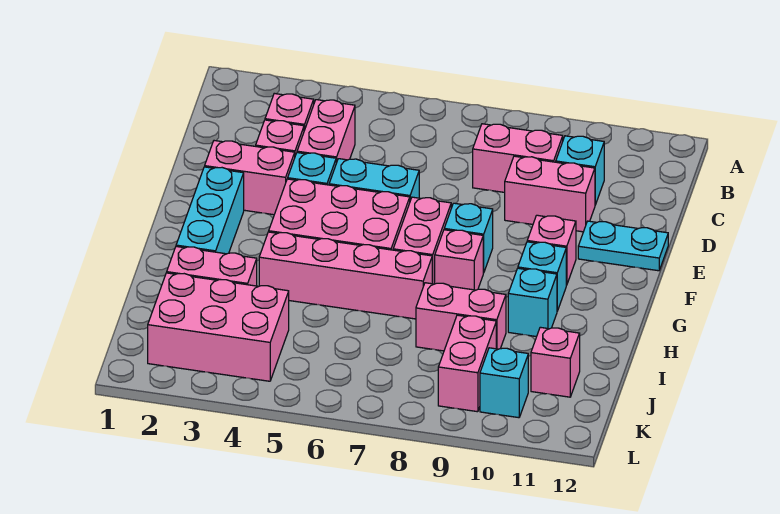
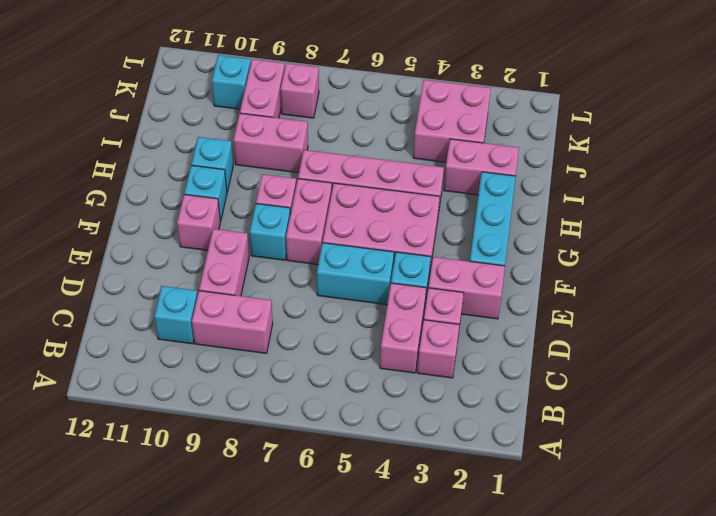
pink brick D9:D10 level 1 -> pink brick D9:E9 level 1
cyan plate E11:E12 level 1 -> none
pink brick J2:K4 level 1 -> pink brick J3:K4 level 1
pink brick J11 level 1 -> pink brick K8 level 1

